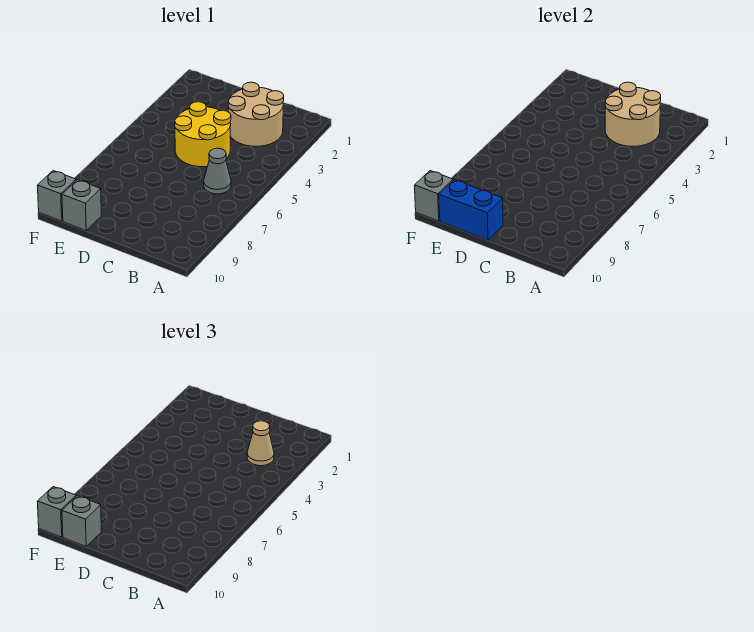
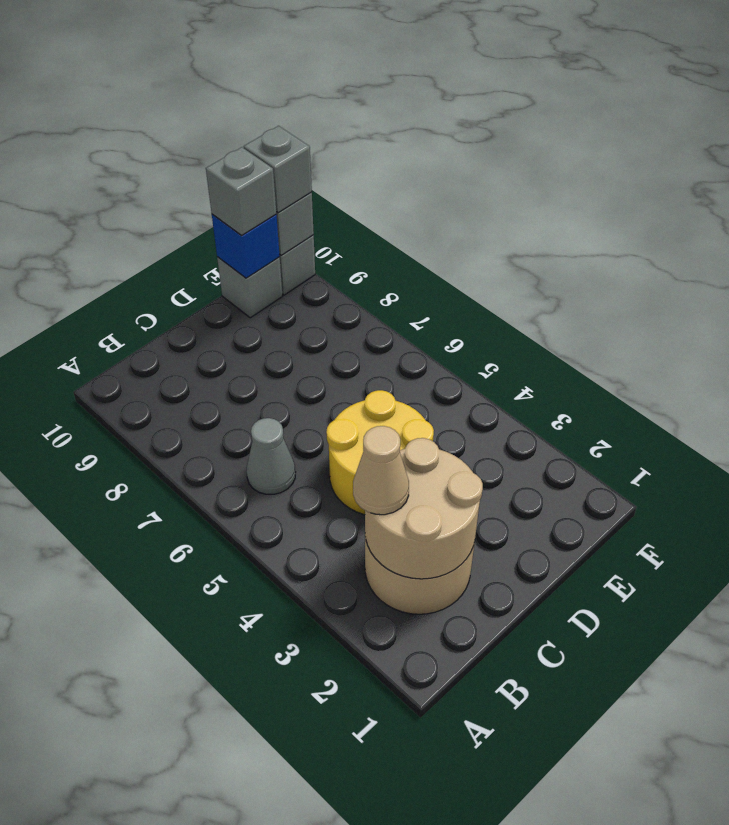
blue brick D10:E10 level 2 -> blue brick E10 level 2

